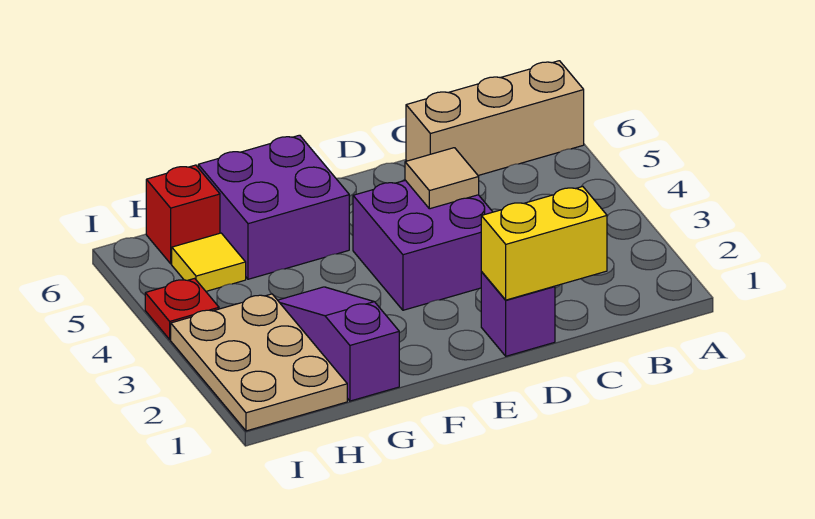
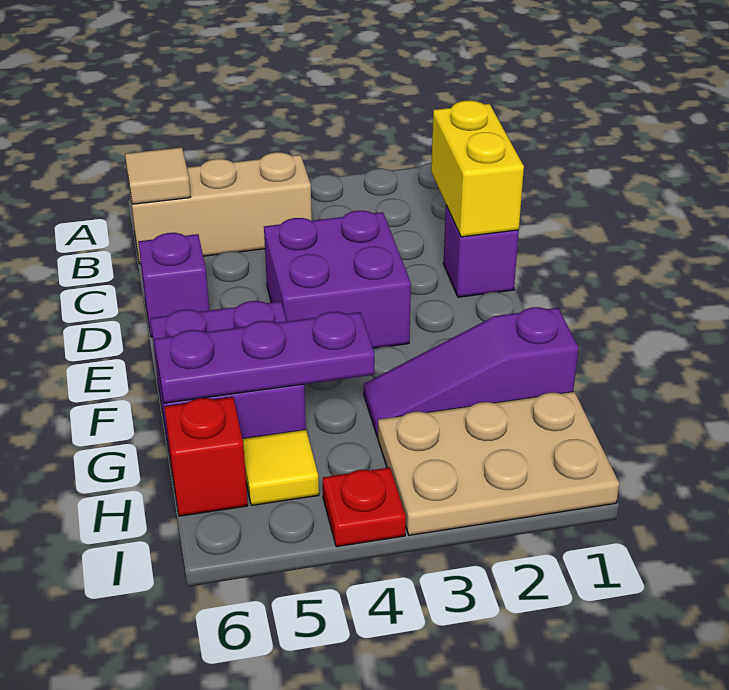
tan brick A6:C6 level 1 -> tan brick B4:B6 level 1
tan tile D4 level 2 -> tan tile B6 level 2
none -> purple brick D6 level 1
none -> purple plate G4:G6 level 2

